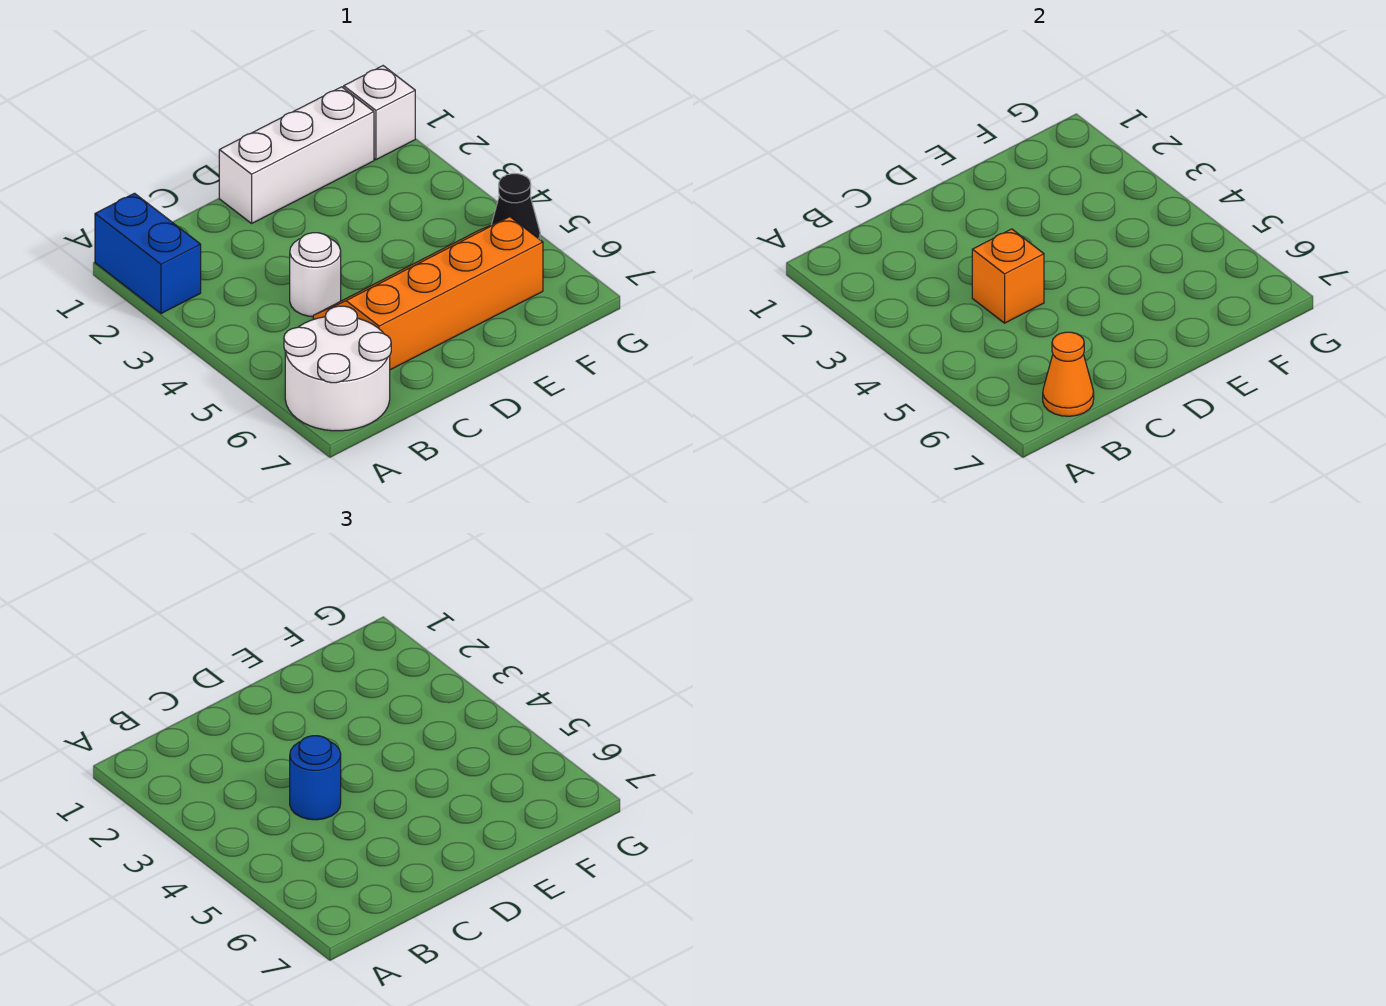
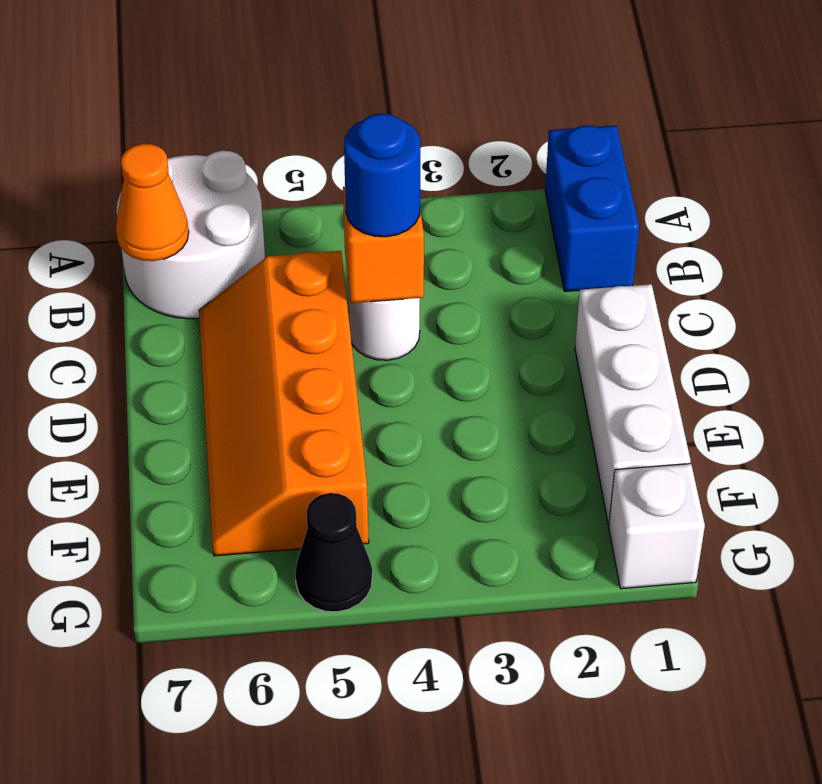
blue brick A1:A2 level 1 -> blue brick A1:B1 level 1
orange slope C5:F6 level 1 top 6 -> orange slope C5:F6 level 1 top 5

